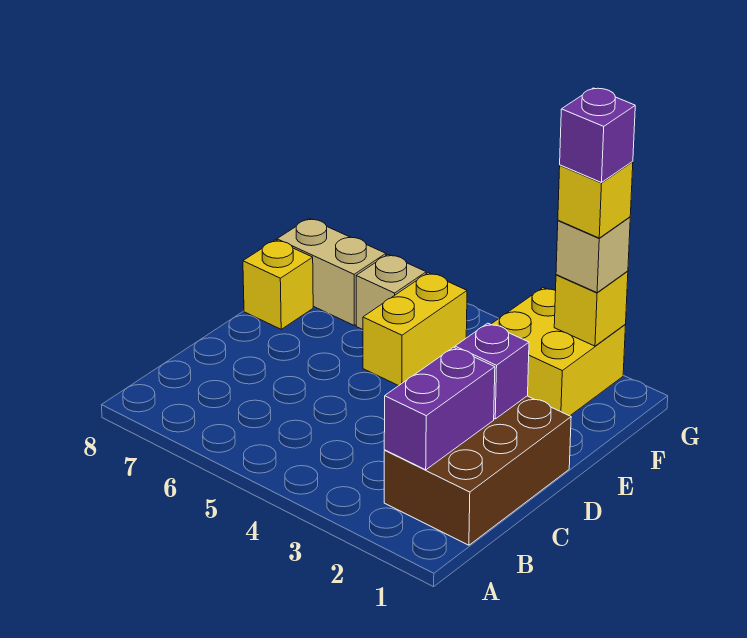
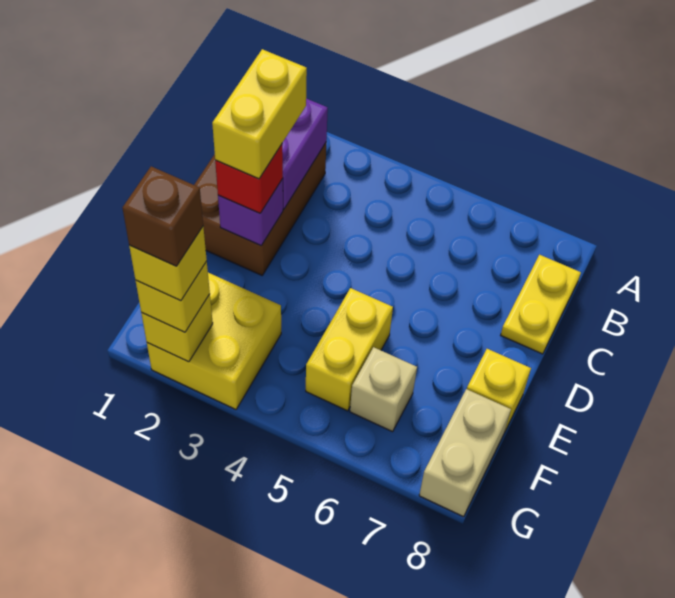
none -> yellow plate B8:C8 level 1
none -> yellow brick C2:D2 level 4
none -> red brick D2 level 3
tan brick F7:F8 level 1 -> tan brick F8:G8 level 1
tan brick G2 level 3 -> yellow brick G2 level 3
purple brick G2 level 5 -> brown brick G2 level 5

